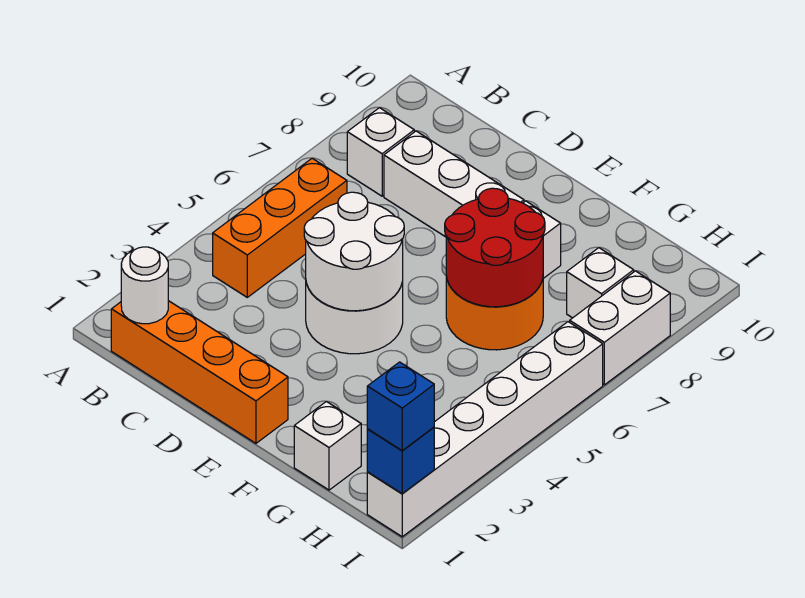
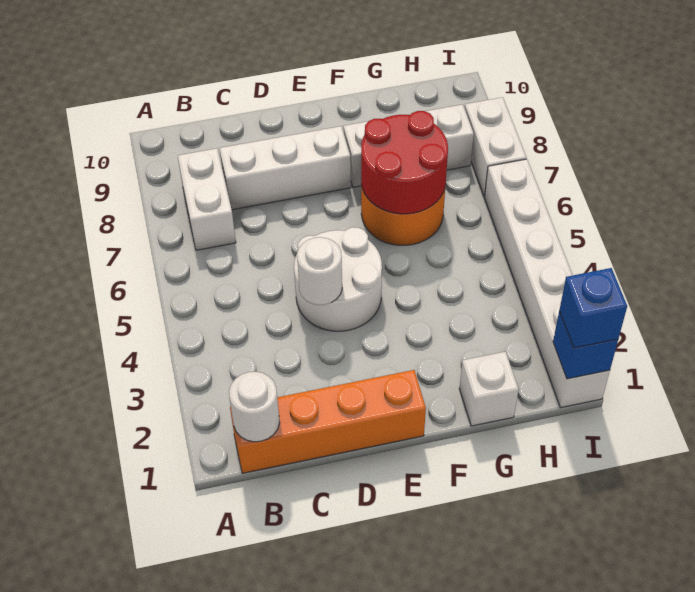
orange brick B4:B6 level 1 -> none
white brick B8 level 1 -> white brick B7:B8 level 1
white round brick D4:E5 level 2 -> white round brick D4 level 2

